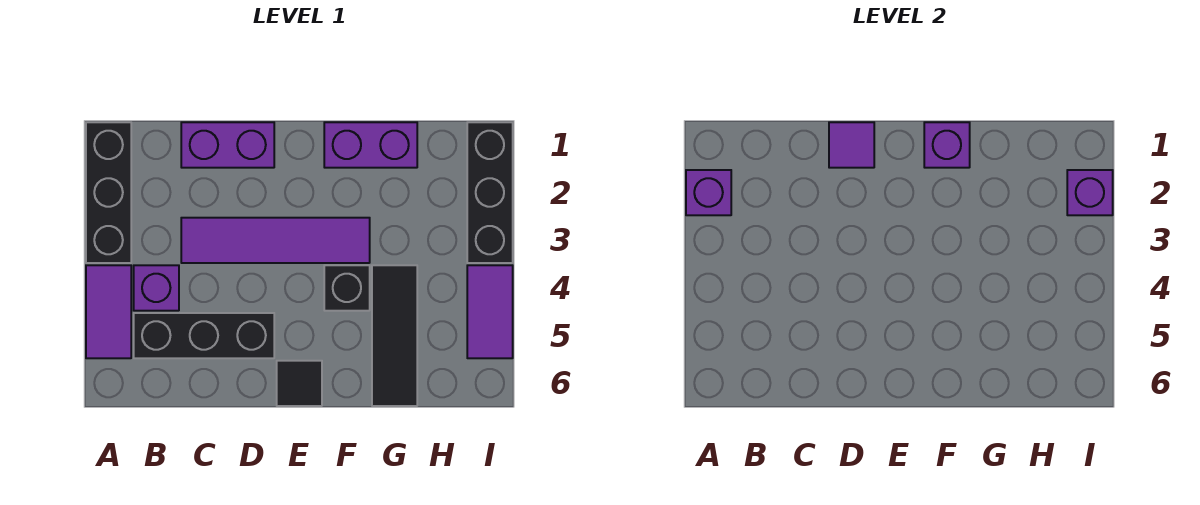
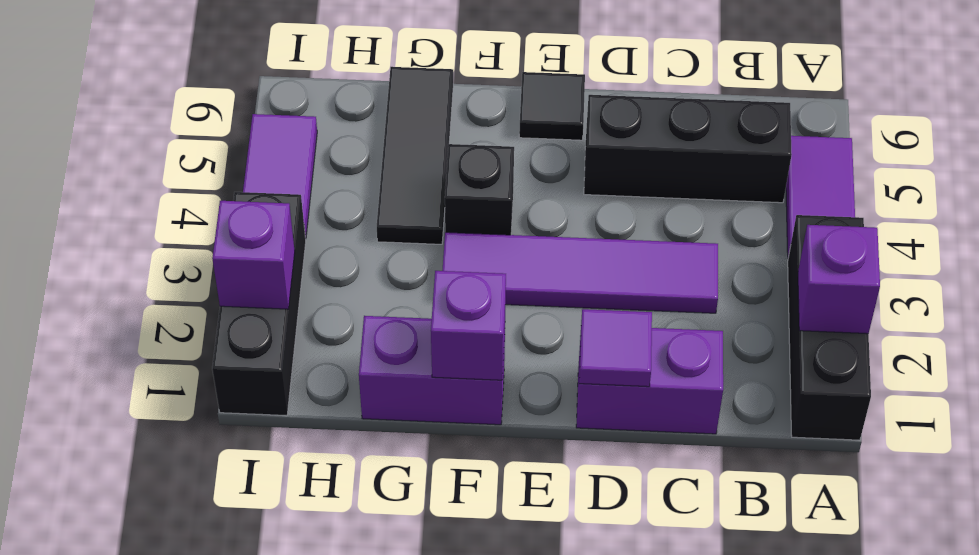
purple brick B4 level 1 -> none

